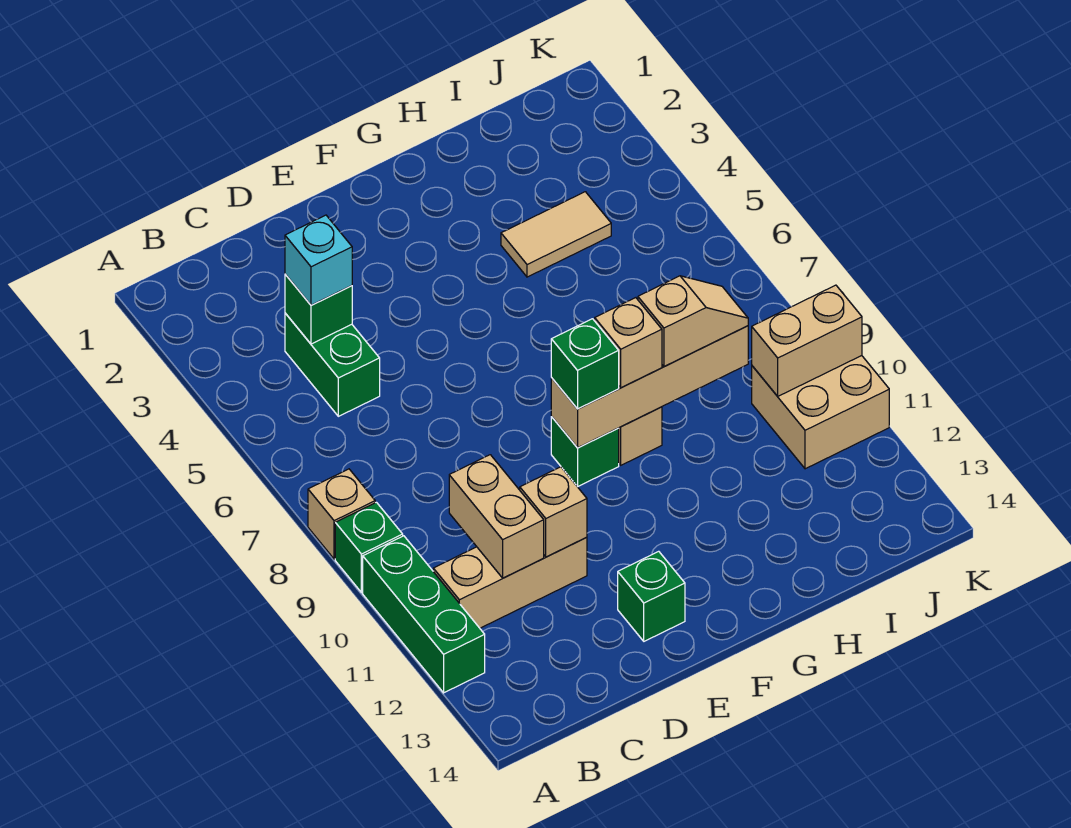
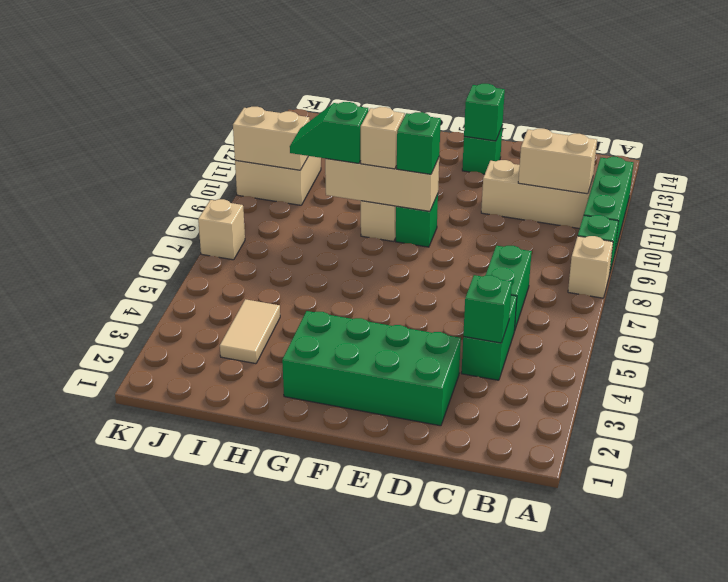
cyan brick C4 level 3 -> none
none -> green brick C6:C7 level 1
tan brick C10:C11 level 2 -> tan brick B11:C11 level 2
none -> green brick D2:G3 level 1
tan brick D11 level 2 -> tan brick K7 level 1
none -> green brick E13 level 2
tan brick F9:I9 level 2 -> tan brick F9:H9 level 2
tan tile H4:I4 level 1 -> tan tile I3:I4 level 1
tan slope H9:I9 level 3 top H -> green slope H9:I9 level 3 top H

